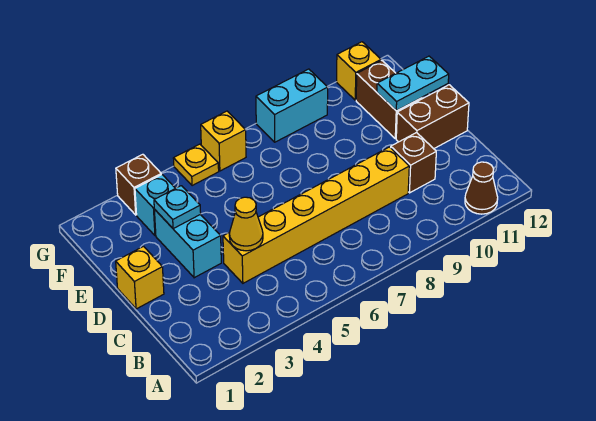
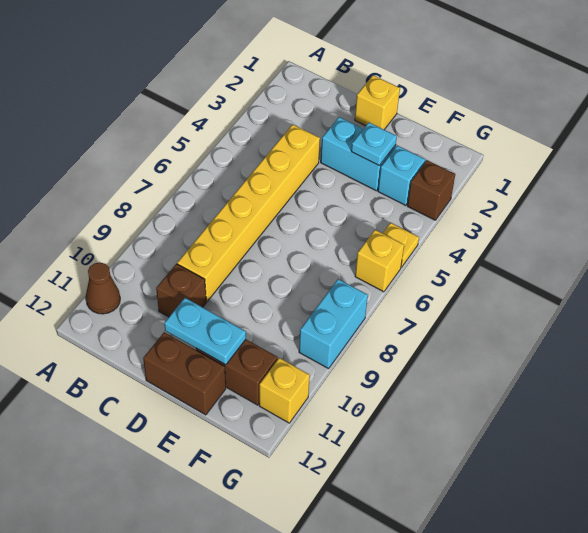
yellow cone C4 level 2 -> none
brown brick D11:D12 level 1 -> brown brick D12:E12 level 1
cyan plate E11:E12 level 2 -> cyan plate D11:E11 level 2

